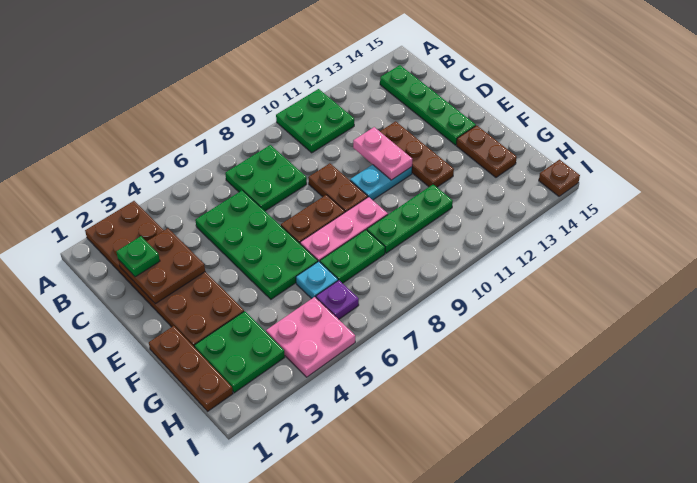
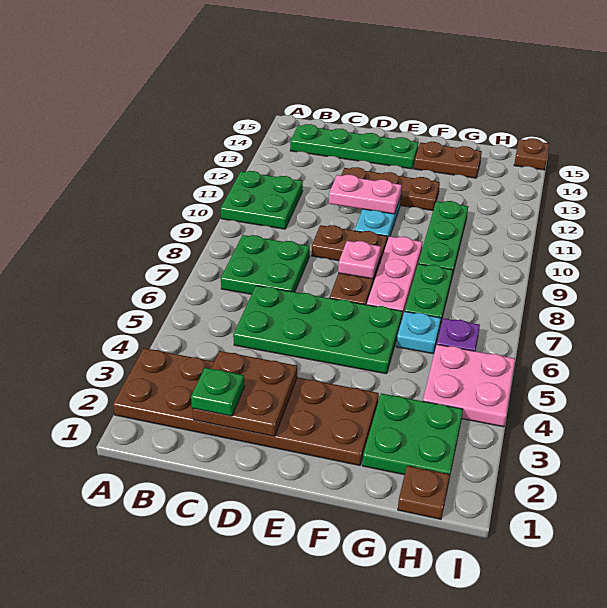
none -> pink plate E8 level 2
brown plate F1:H1 level 1 -> brown plate H1 level 1

